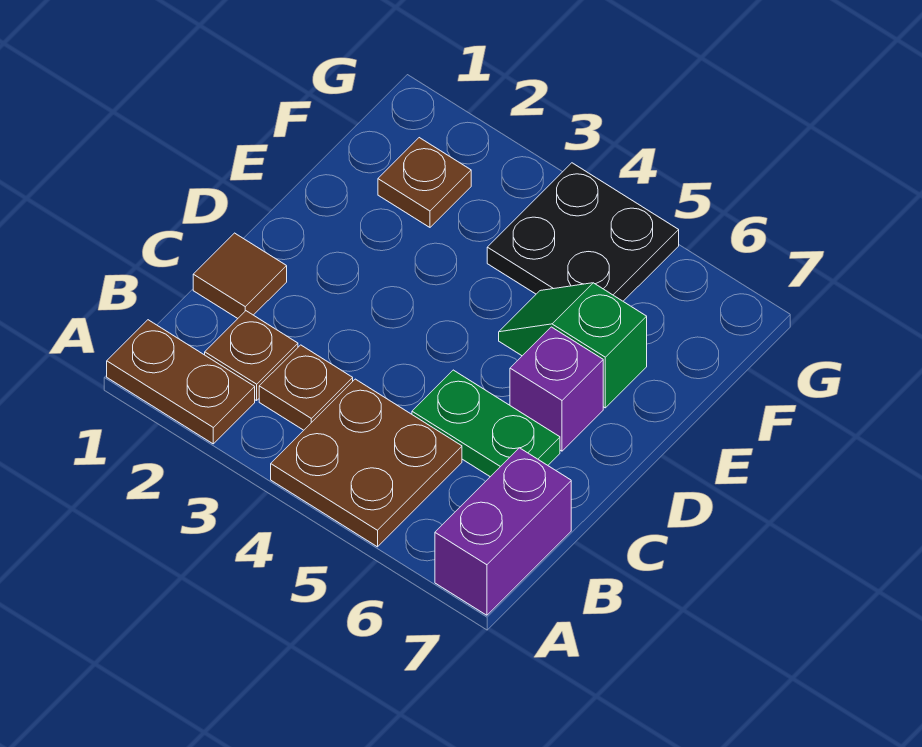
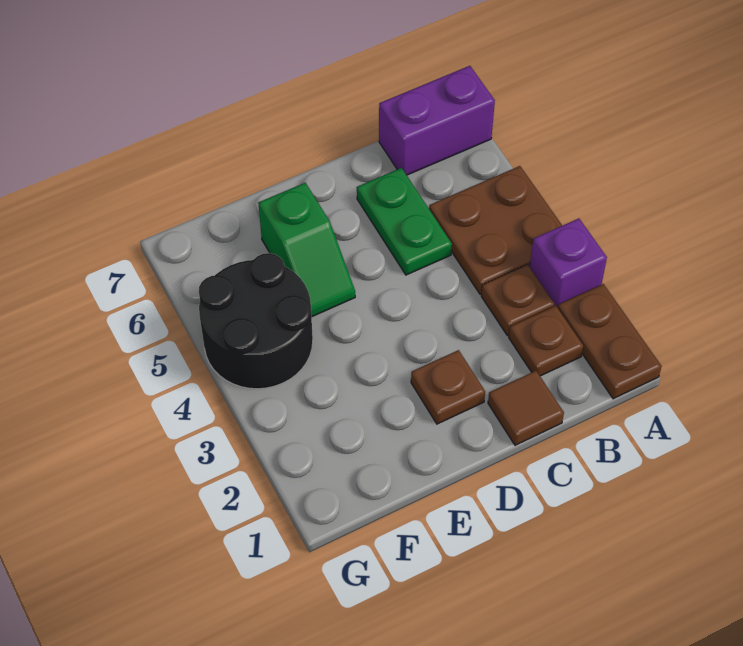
purple brick D6 level 1 -> purple brick A3 level 1
brown plate F2 level 1 -> brown plate D2 level 1
black plate F4:G5 level 1 -> black round brick F4:G5 level 1

